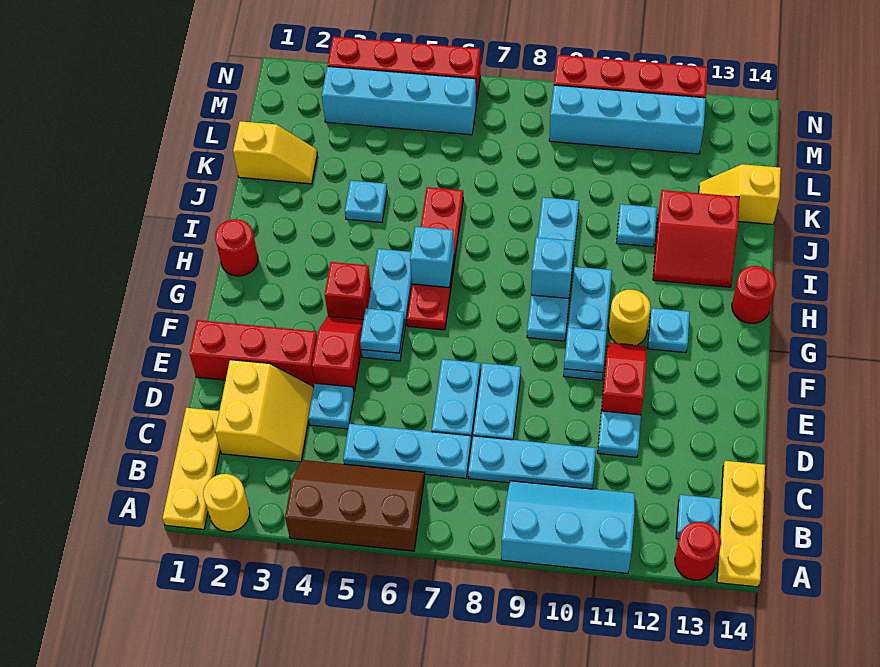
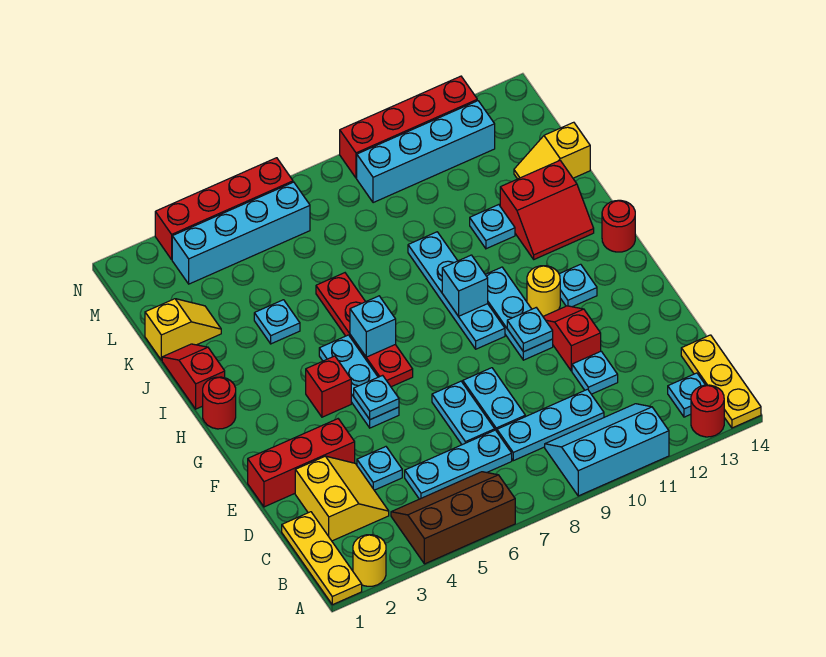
red slope E4:F4 level 1 top E -> red slope I1:J1 level 1 top I

